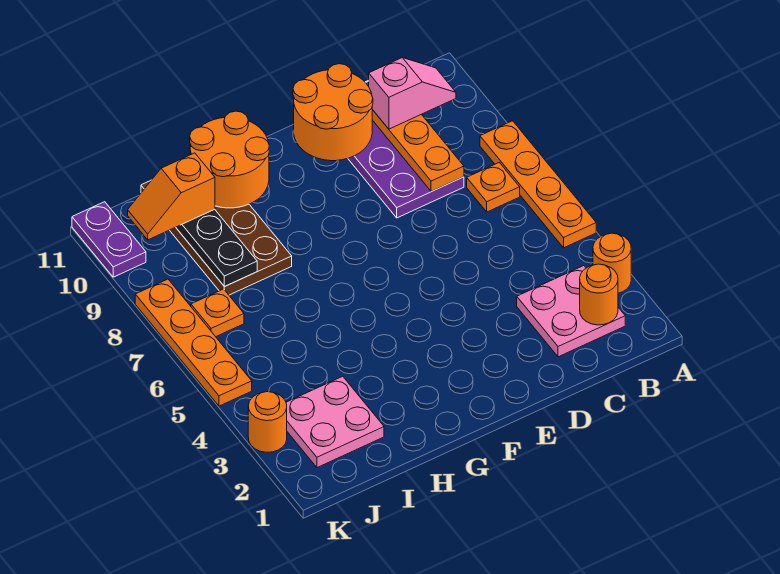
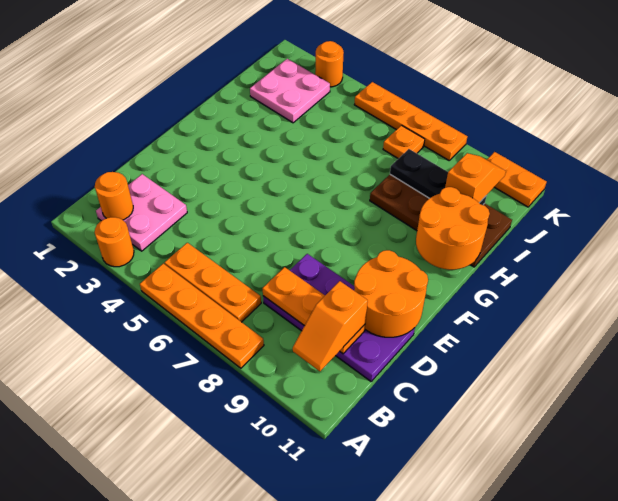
orange plate B7 level 1 -> orange plate B5:B7 level 1
pink slope B10:C10 level 3 top C -> orange slope B10:C10 level 3 top C
purple plate K10:K11 level 1 -> orange plate K10:K11 level 1

